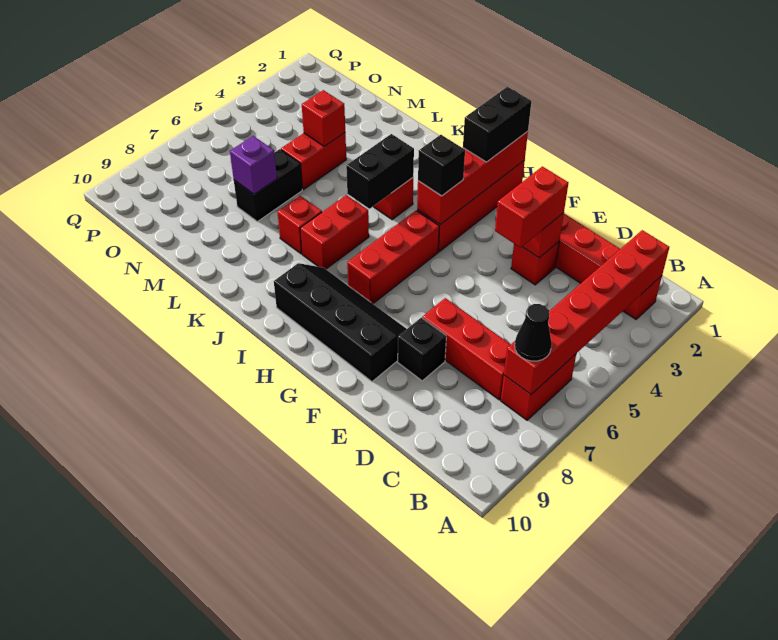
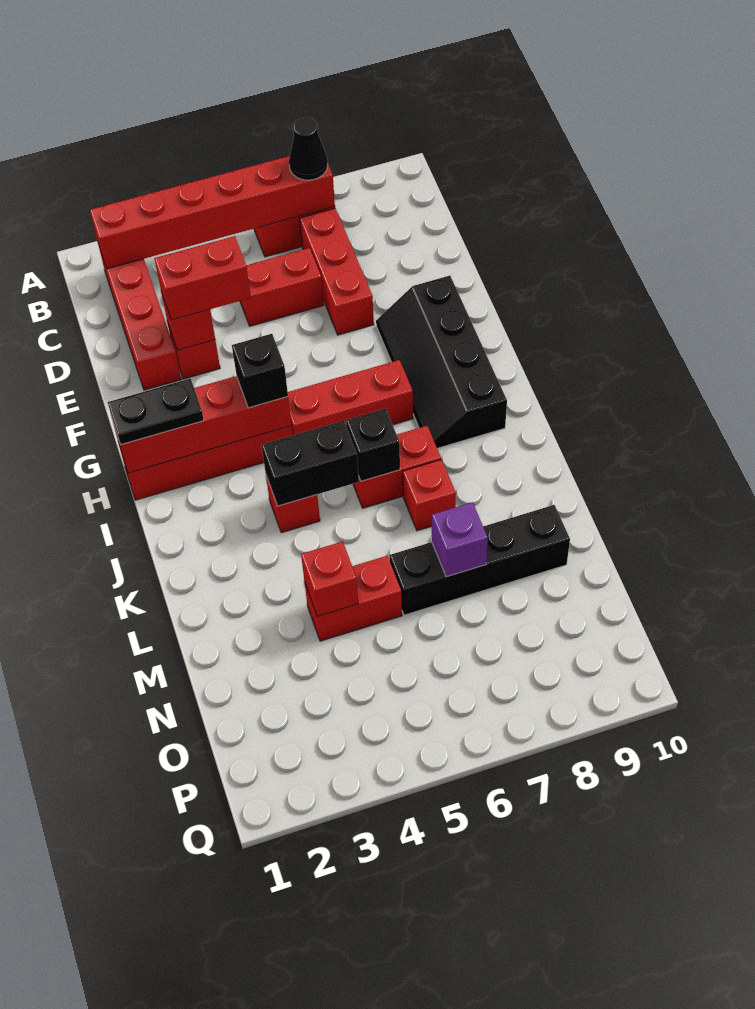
none -> red brick D5:D6 level 1
black brick E8 level 1 -> black brick J6 level 2
black brick H1:H2 level 3 -> black plate H1:H2 level 3
black brick M6:M7 level 1 -> black brick M6:M9 level 1

